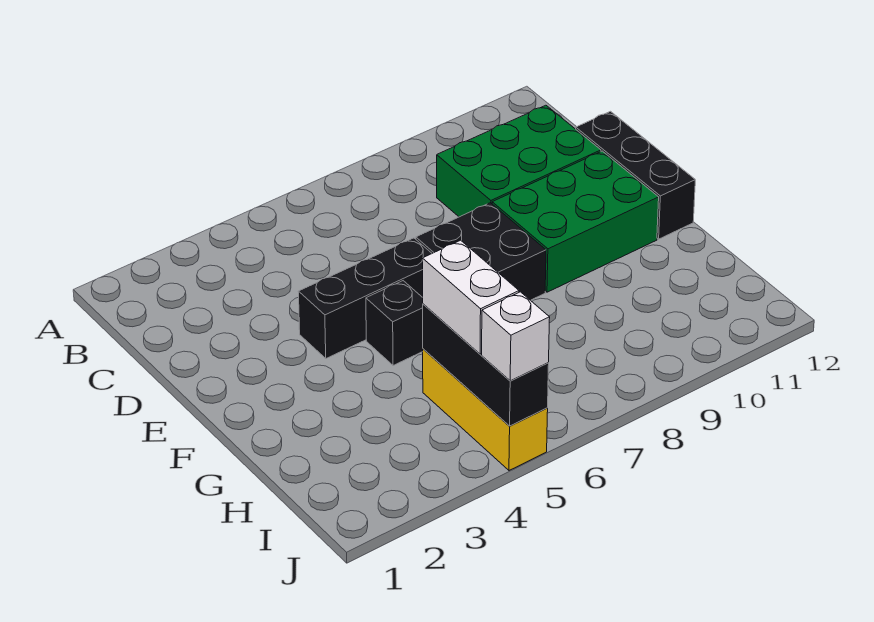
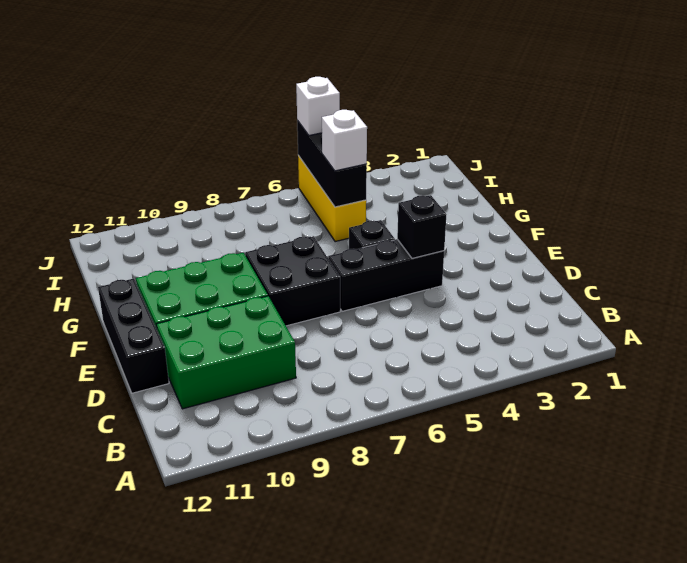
none -> black brick E4 level 2
white brick H5:I5 level 3 -> white brick H5 level 3

